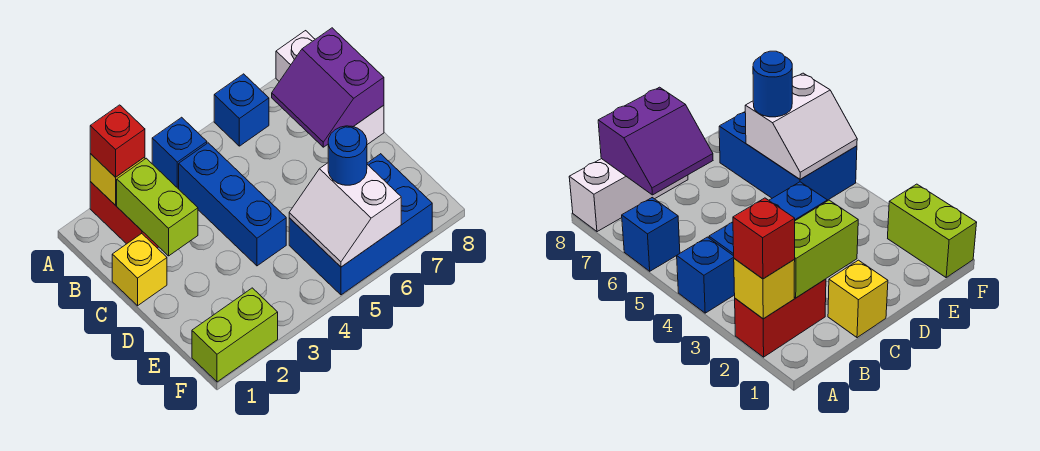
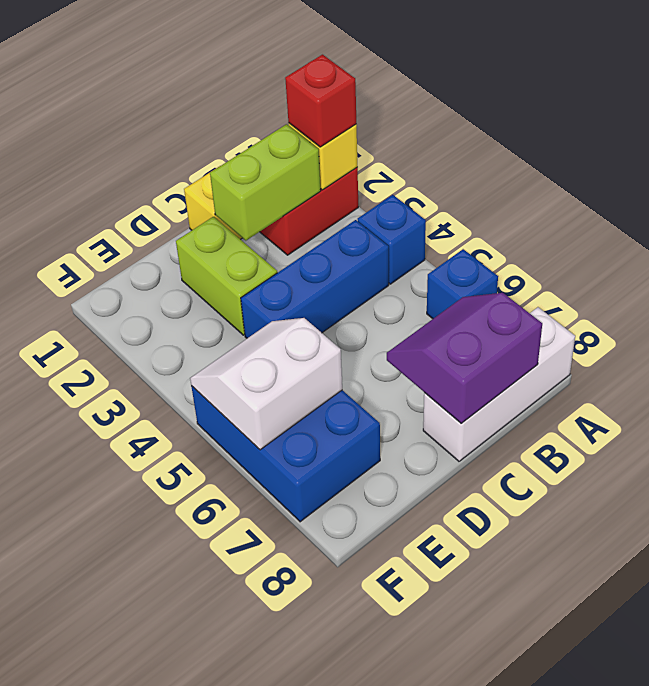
blue round brick E6 level 3 -> none
lime brick F1:F2 level 1 -> lime brick D2:D3 level 1

